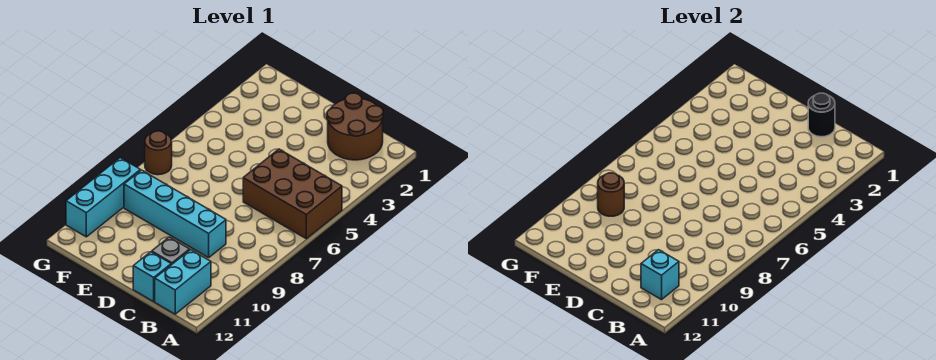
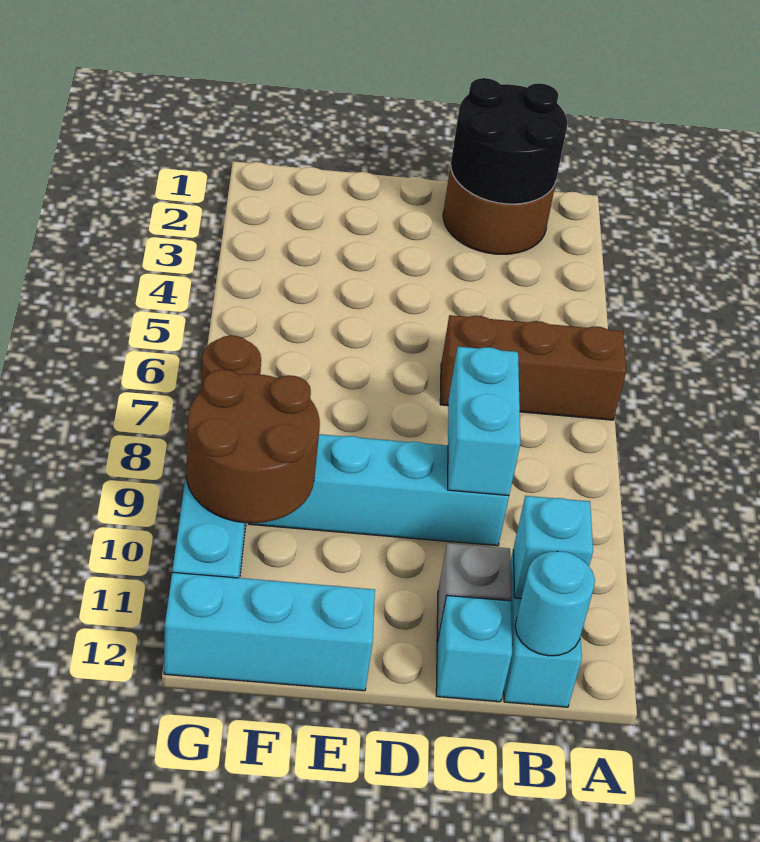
brown brick A5:C6 level 1 -> brown brick A6:C6 level 1
none -> cyan round brick B12 level 2
black round brick C1 level 2 -> black round brick B1:C2 level 2
none -> cyan brick C8:C9 level 2
none -> cyan brick E12:G12 level 1
brown round brick F9 level 2 -> brown round brick F9:G10 level 2

